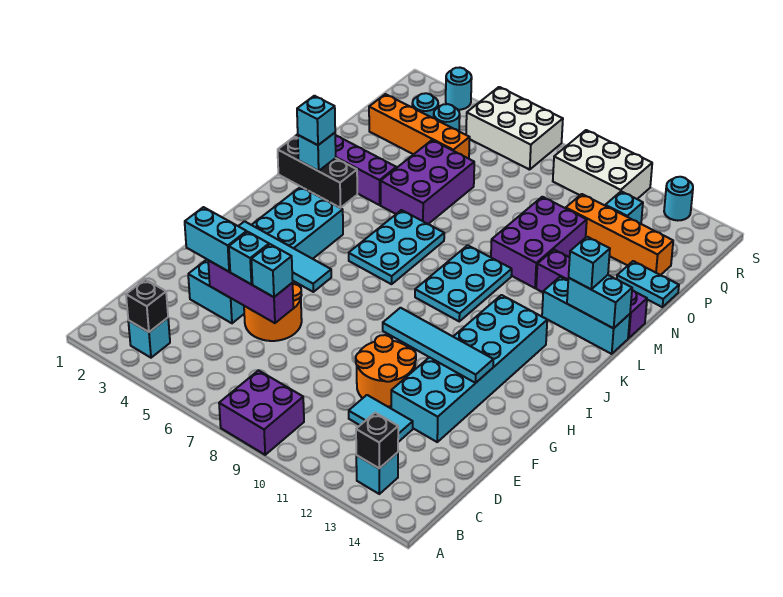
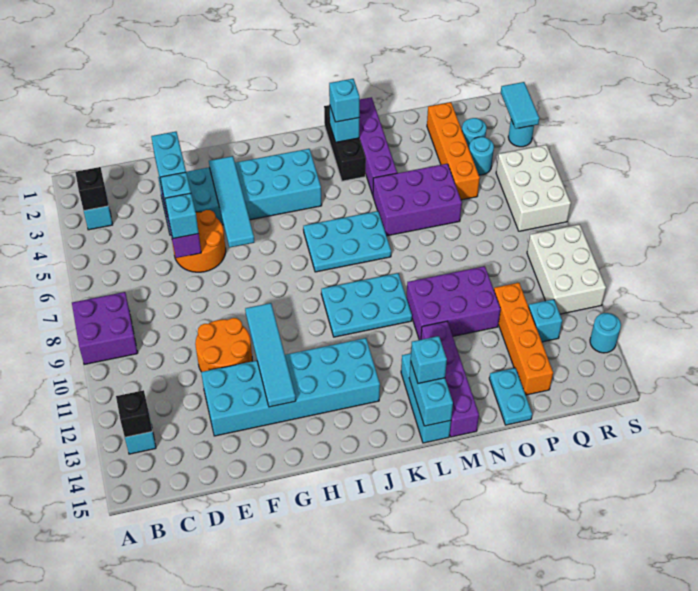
cyan tile D11:D12 level 1 -> cyan tile S2:S3 level 2

